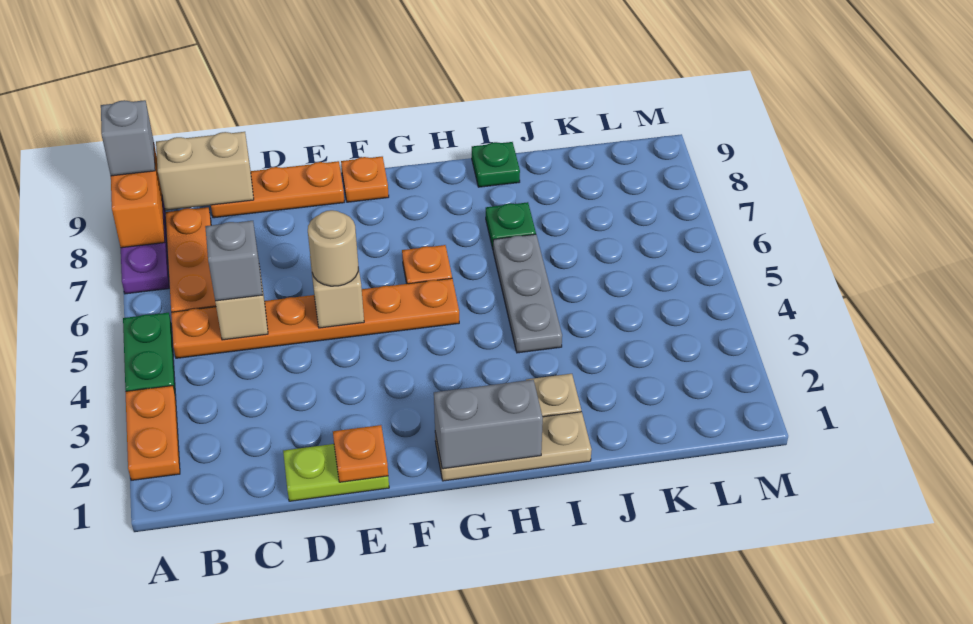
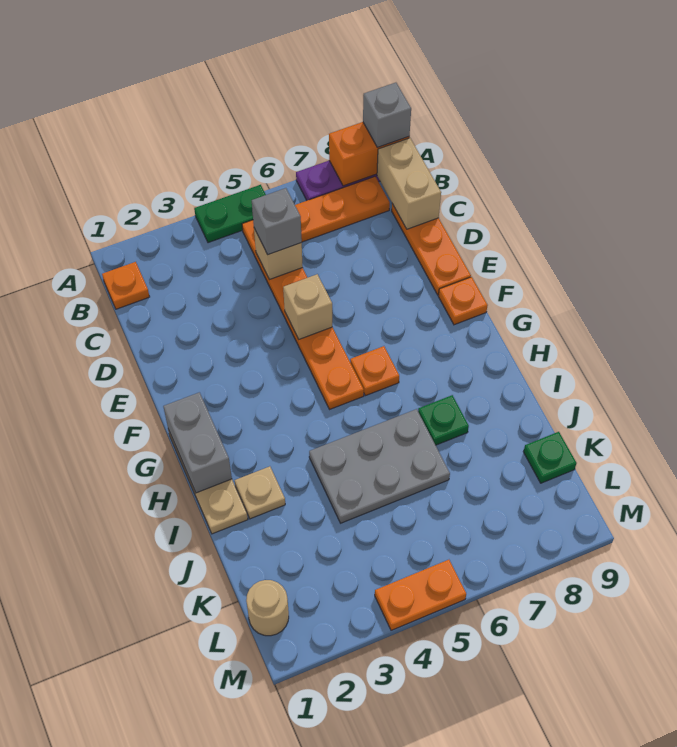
orange plate A2:A3 level 1 -> orange plate M4:M5 level 1
lime plate D1:E1 level 1 -> none
orange plate E1 level 2 -> orange plate B1 level 1
tan round brick E5 level 3 -> tan round brick L1 level 1
grey plate I4:I6 level 1 -> grey plate I4:J6 level 1
green plate I9 level 1 -> green plate K9 level 1

